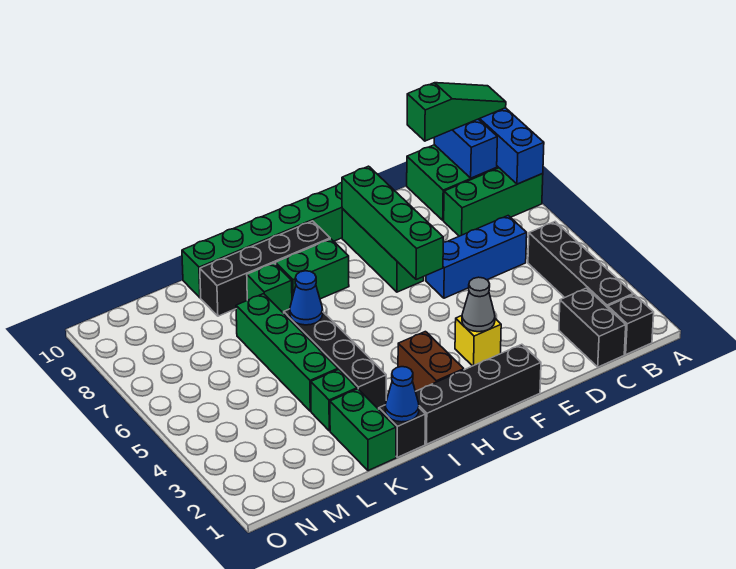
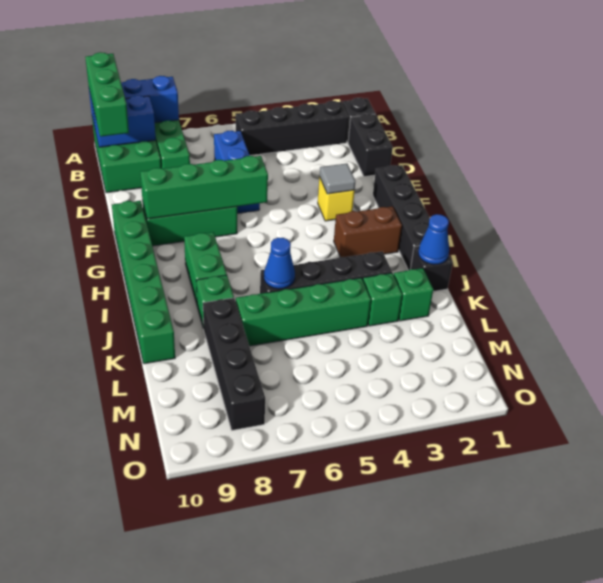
green slope A10:C10 level 3 top C -> green brick A10:C10 level 3
black brick C1:C2 level 1 -> black brick C1:D1 level 1
grey cone F3 level 2 -> grey tile F3 level 2
black brick H9:K9 level 1 -> black brick K8:N8 level 1
green brick K1:K2 level 1 -> green brick K2 level 1

